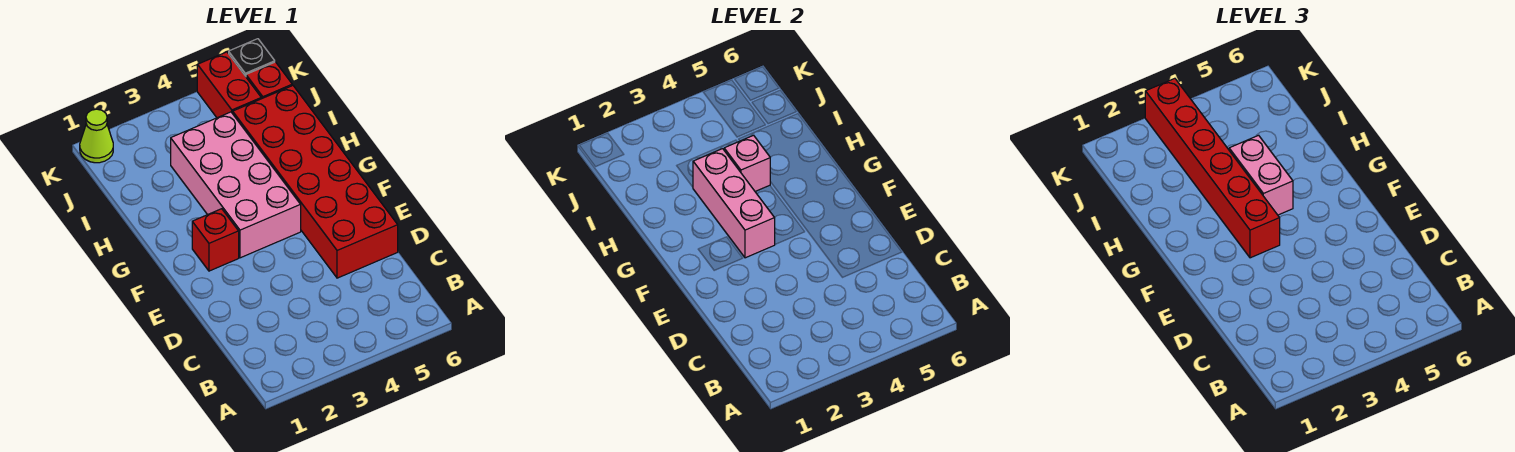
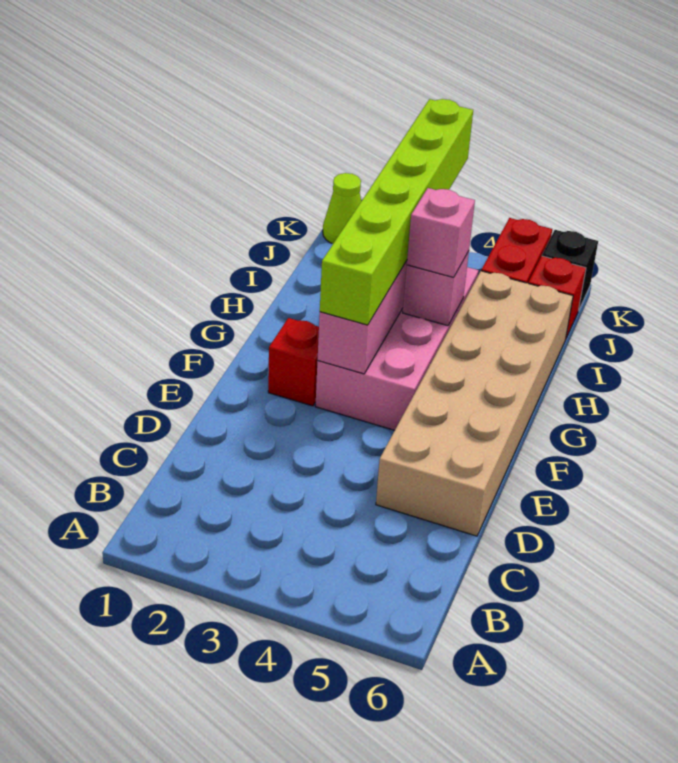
red brick D5:I6 level 1 -> tan brick D5:I6 level 1
red brick F3:K3 level 3 -> lime brick F3:K3 level 3
pink brick G4:H4 level 3 -> pink brick H4 level 3

